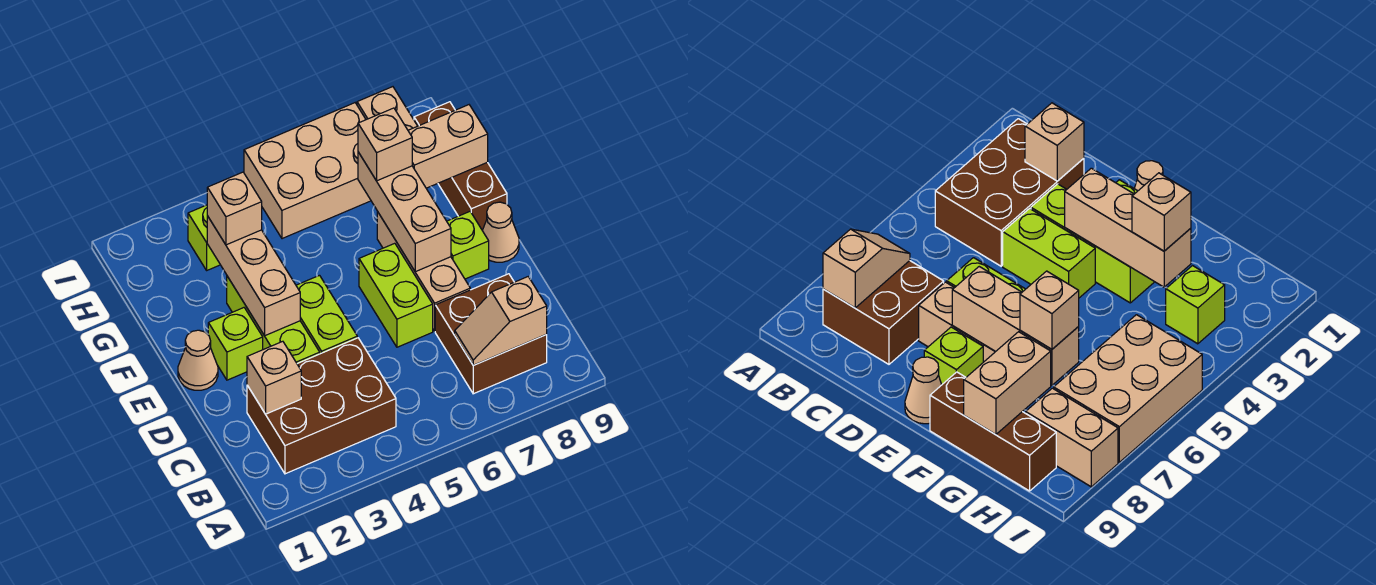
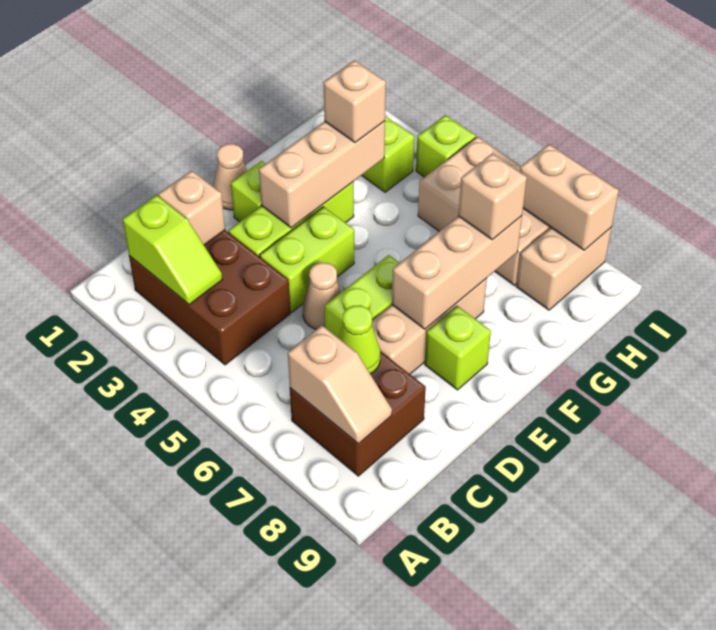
none -> lime slope B2:B3 level 2 top 2
tan slope B7:B8 level 2 top 8 -> tan slope B7:B8 level 2 top 7
none -> lime cone C7 level 2
tan cone E9 level 1 -> tan cone D5 level 1
brown brick F9:H9 level 1 -> none
tan brick G8:G9 level 2 -> tan brick I7:I8 level 2
none -> lime brick I4 level 1

